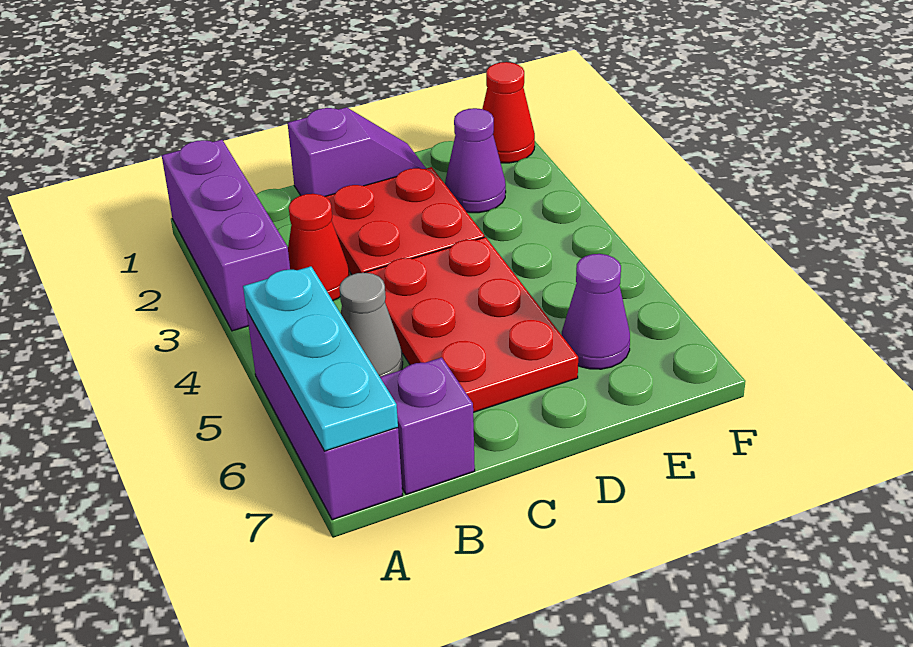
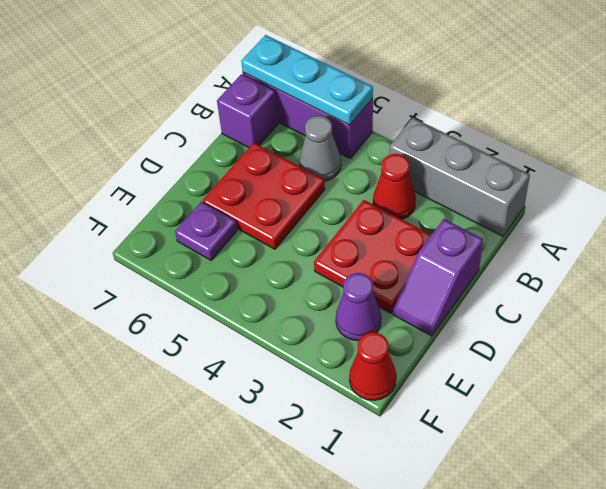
purple brick A1:A3 level 1 -> grey brick A1:A3 level 1
red plate C4:D6 level 1 -> red plate C5:D6 level 1
purple cone E6 level 1 -> purple plate E6 level 1

